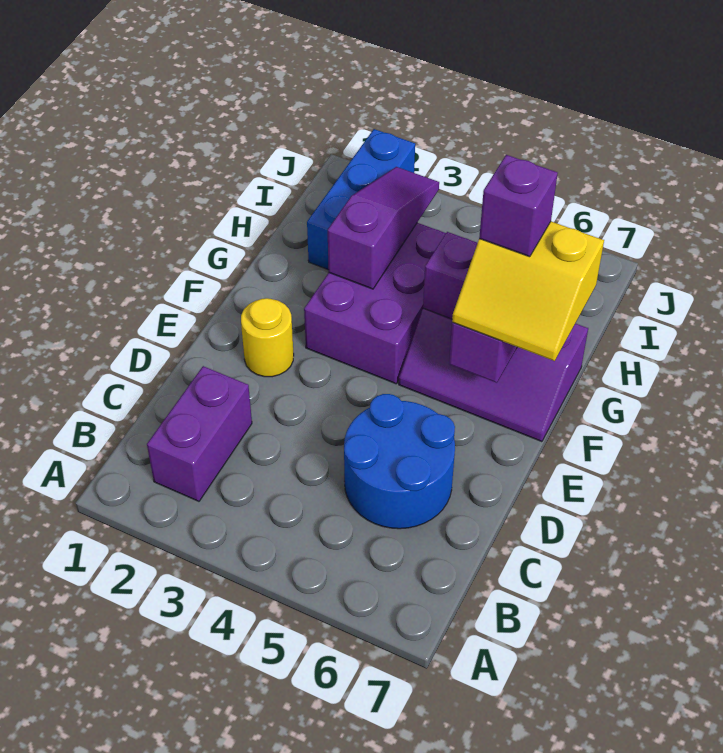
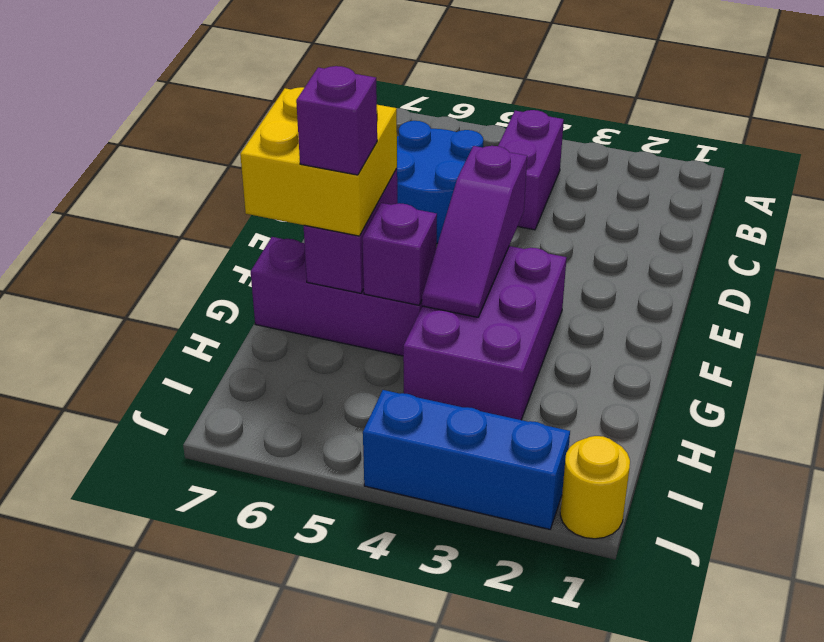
purple brick B2:C2 level 1 -> purple brick B4:C4 level 1
yellow round brick E2 level 1 -> yellow round brick J1 level 1
yellow slope F6:G7 level 3 top G -> yellow brick F6:G7 level 3
purple slope G3:I3 level 2 top G -> purple slope E4:G4 level 2 top E
blue brick H2:J2 level 1 -> blue brick J2:J4 level 1

